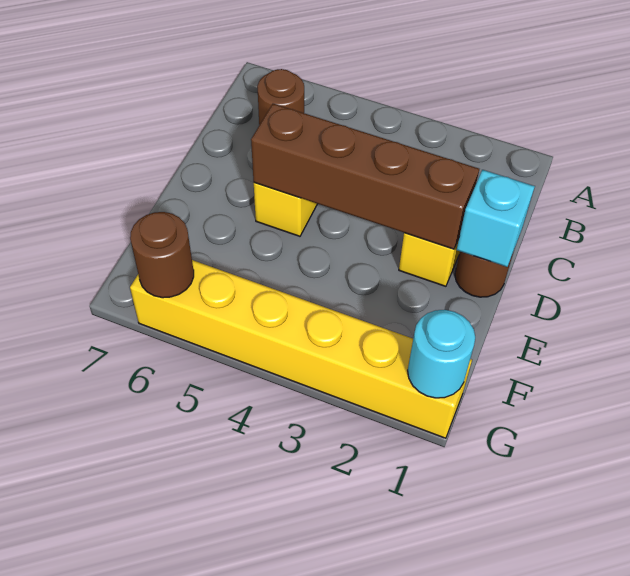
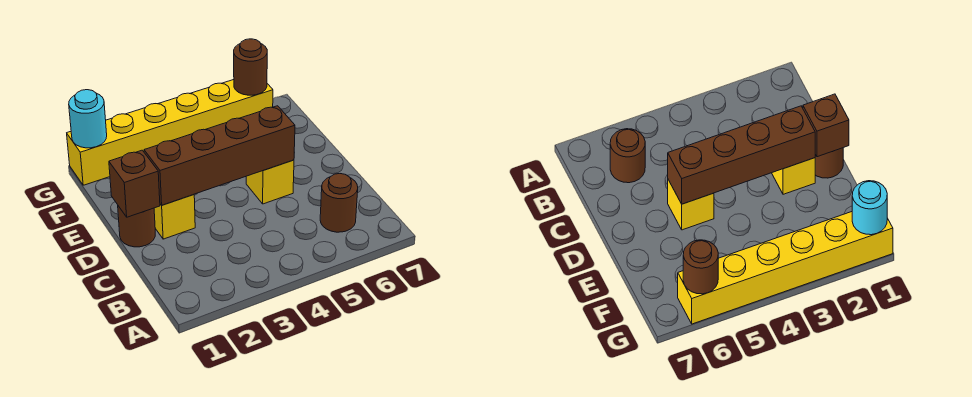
cyan brick D1 level 2 -> brown brick D1 level 2

